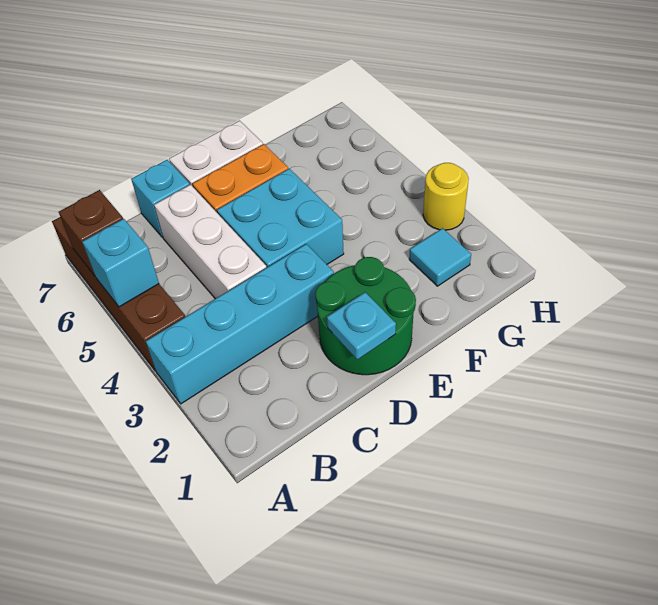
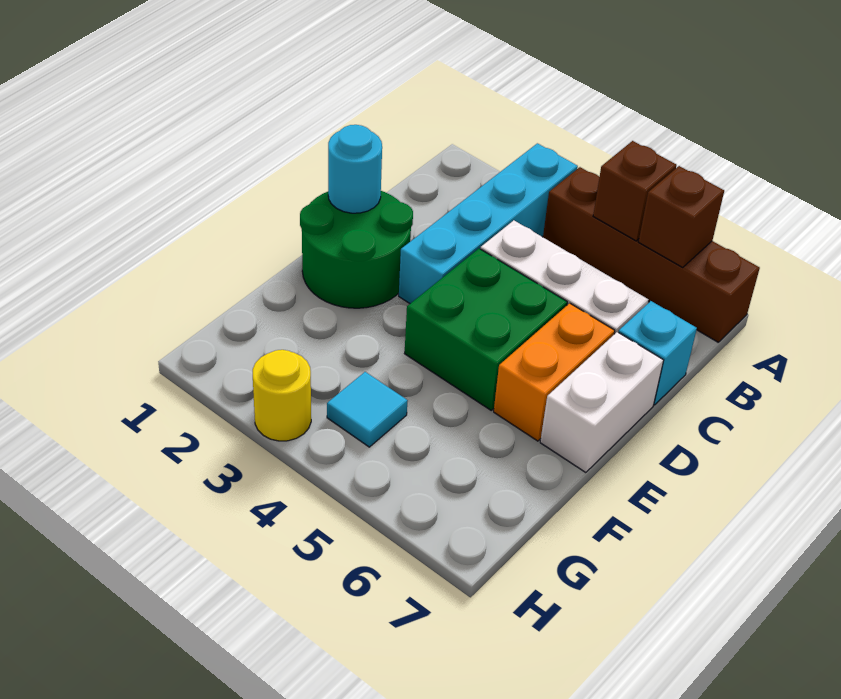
cyan brick A5 level 2 -> brown brick A5 level 2
cyan plate D1 level 2 -> cyan round brick D1 level 2
cyan brick D4:E5 level 1 -> green brick D4:E5 level 1
cyan tile G2 level 1 -> cyan tile G4 level 1

